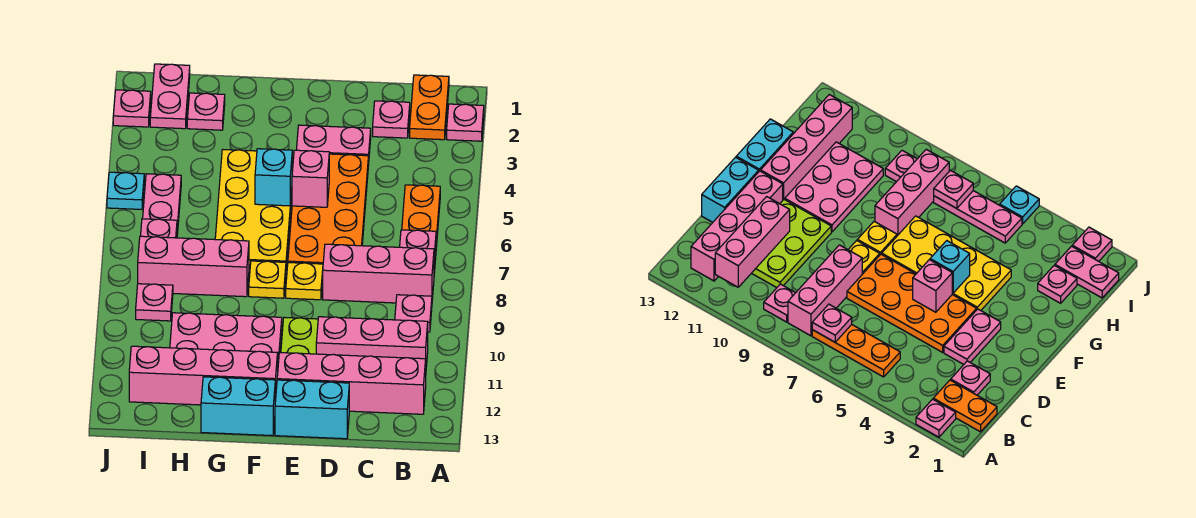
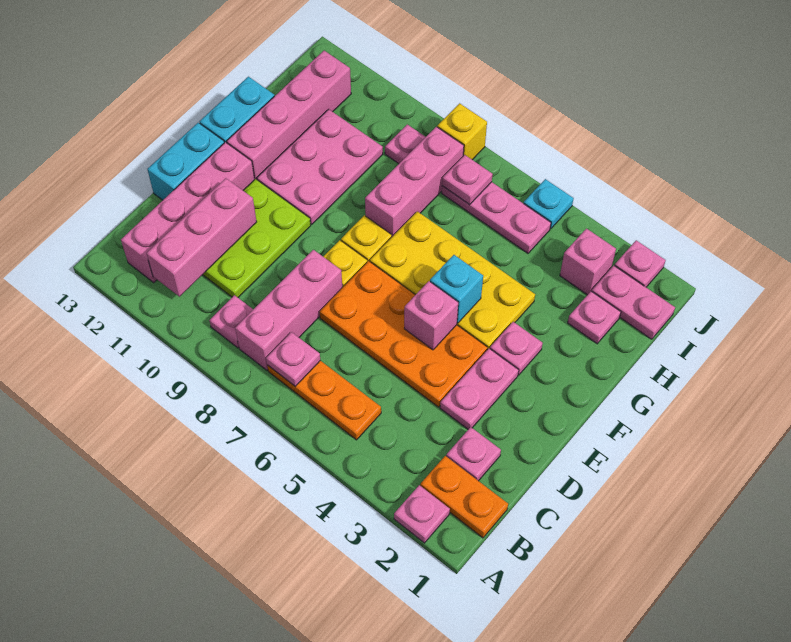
none -> pink plate F3 level 1
none -> pink brick I3 level 1
none -> yellow brick J8 level 1

